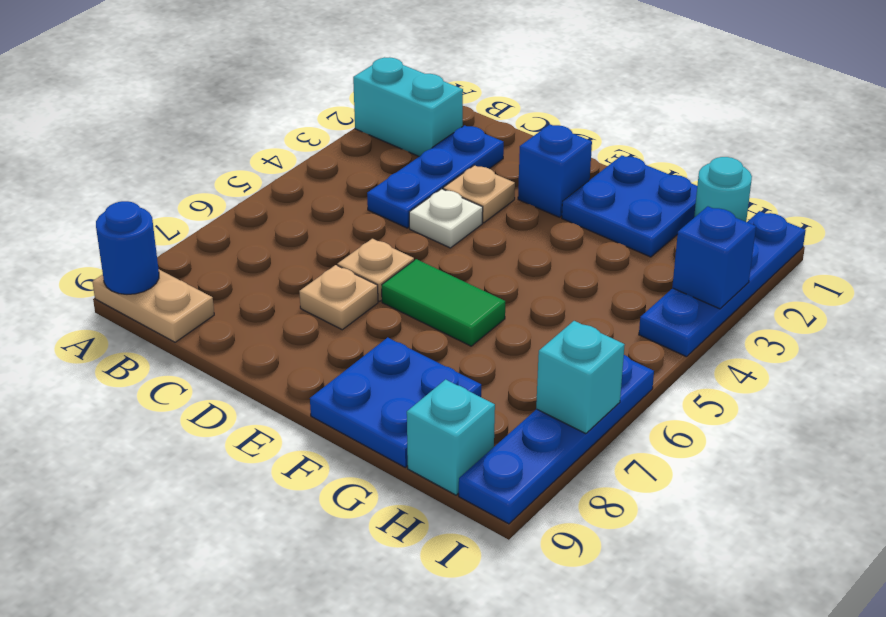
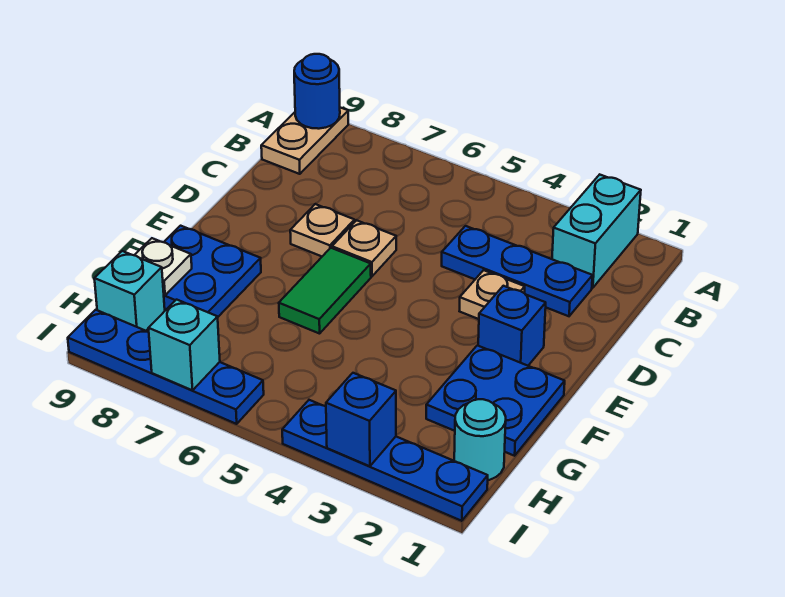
white plate D4 level 1 -> white plate G9 level 2

